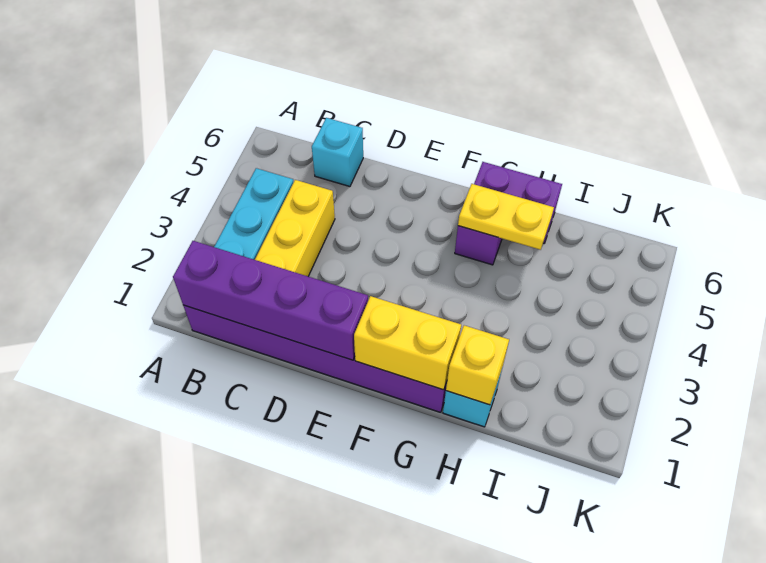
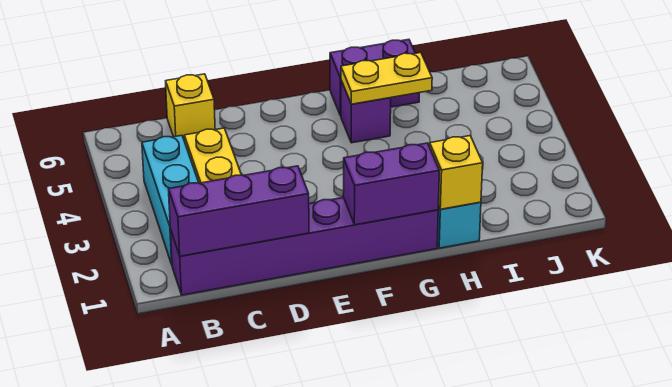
purple brick B1:E1 level 2 -> purple brick B1:D1 level 2
cyan brick C6 level 1 -> yellow brick C6 level 1
yellow brick F1:G1 level 2 -> purple brick F1:G1 level 2

